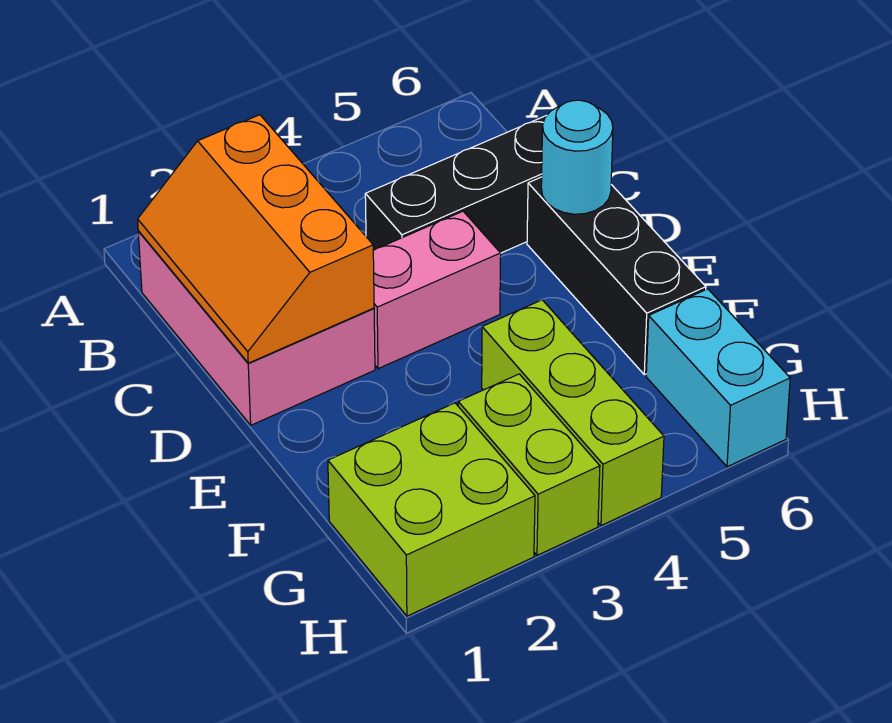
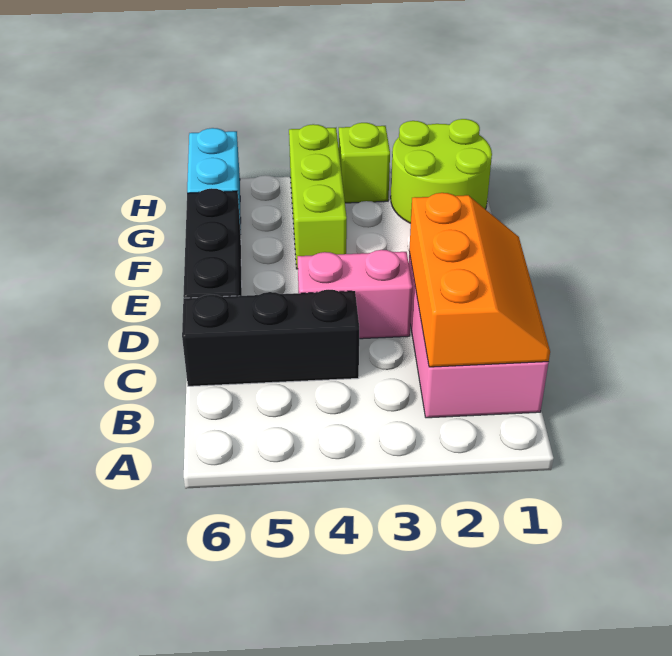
cyan round brick D6 level 2 -> none
lime brick G1:H2 level 1 -> lime round brick G1:H2 level 1
lime brick G3:H3 level 1 -> lime brick H3 level 1

